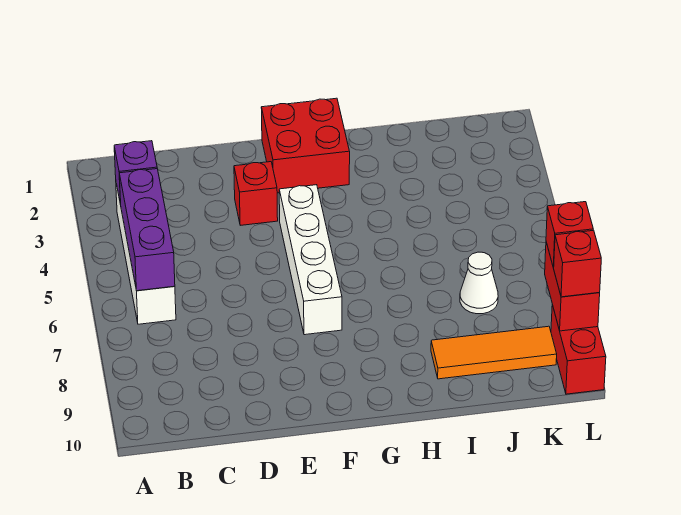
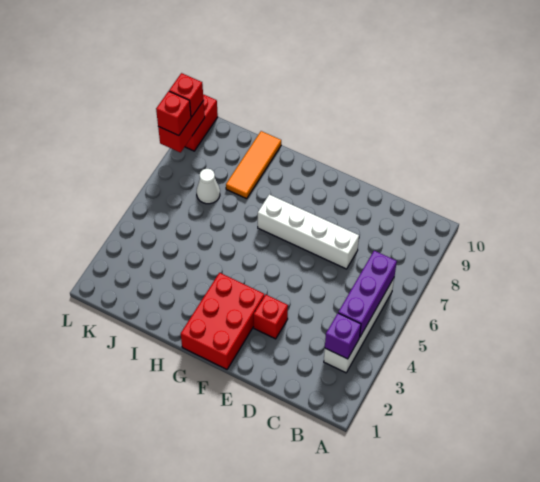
red brick F1:G2 level 1 -> red brick F1:G3 level 1
white brick F4:F7 level 1 -> white brick D7:G7 level 1
orange tile I9:K9 level 1 -> orange tile I8:I10 level 1

